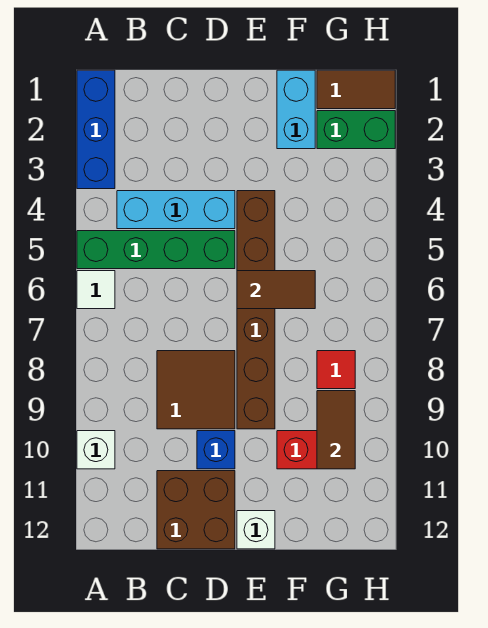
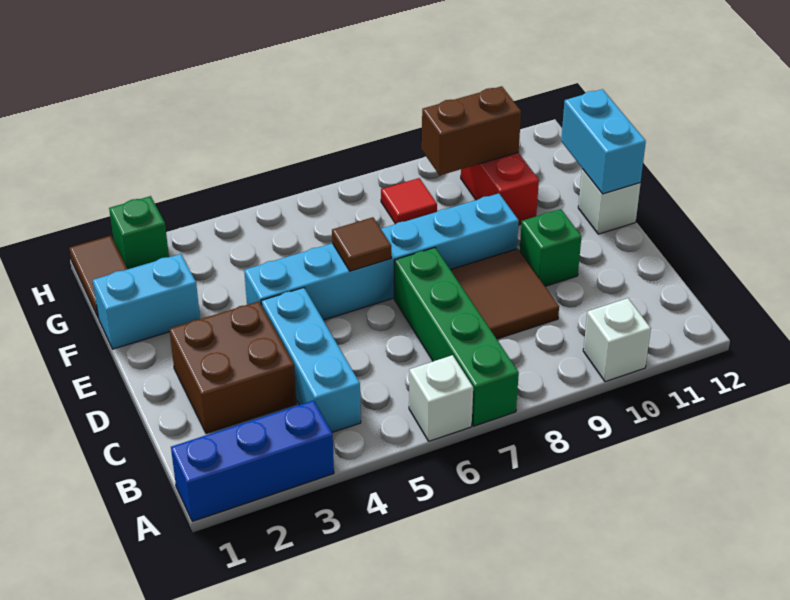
green brick A5:D5 level 1 -> green brick A7:D7 level 1
white tile A6 level 1 -> white brick A6 level 1
brown brick C11:D12 level 1 -> brown brick C2:D3 level 1
blue brick D10 level 1 -> green brick D10 level 1
brown brick E4:E9 level 1 -> cyan brick E4:E9 level 1
brown tile E6:F6 level 2 -> brown tile E6 level 2
none -> cyan brick E12:F12 level 2
green brick G2:H2 level 1 -> green brick H2 level 1
brown tile G9:G10 level 2 -> brown brick G9:G10 level 2

